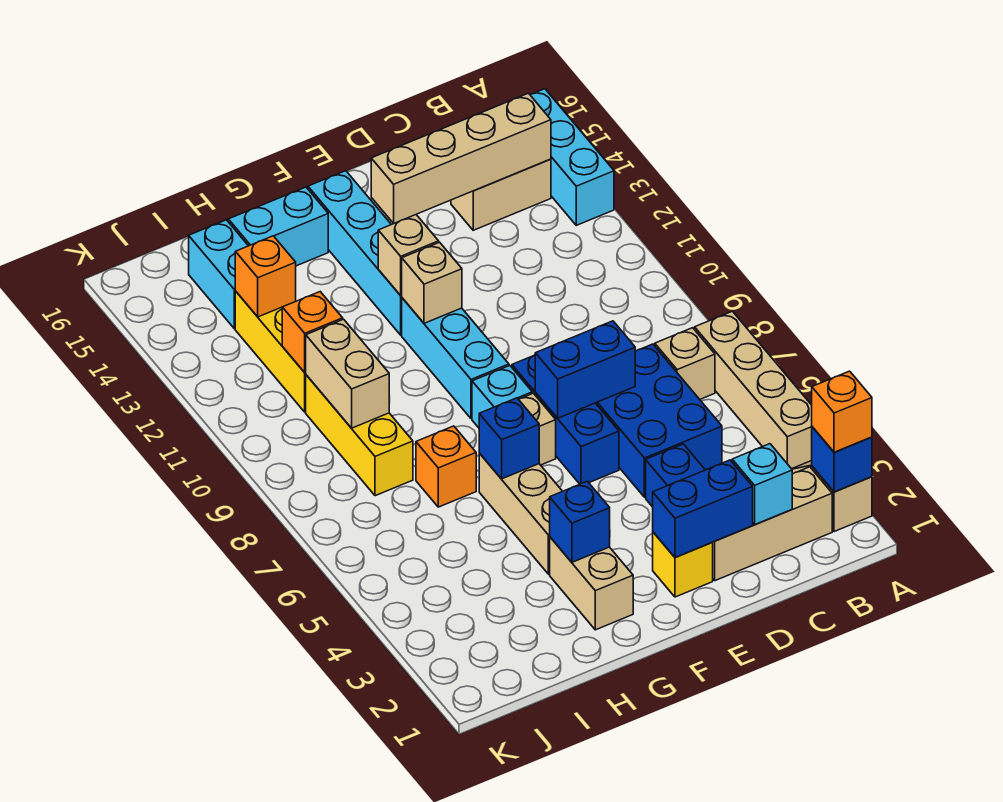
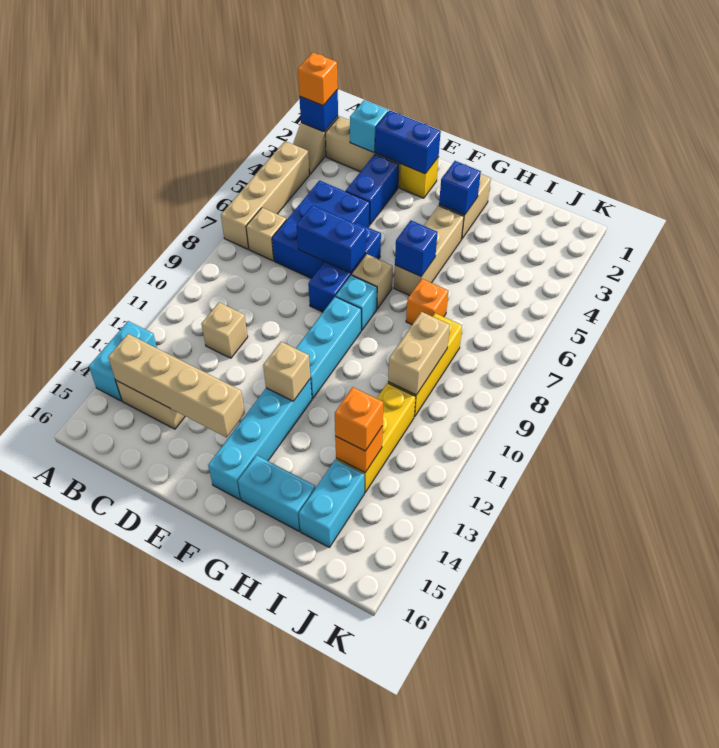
cyan brick A13:A15 level 1 -> cyan brick A13:A14 level 1
tan brick F11 level 2 -> tan brick C11 level 1
orange brick I11 level 2 -> orange brick I13 level 3

